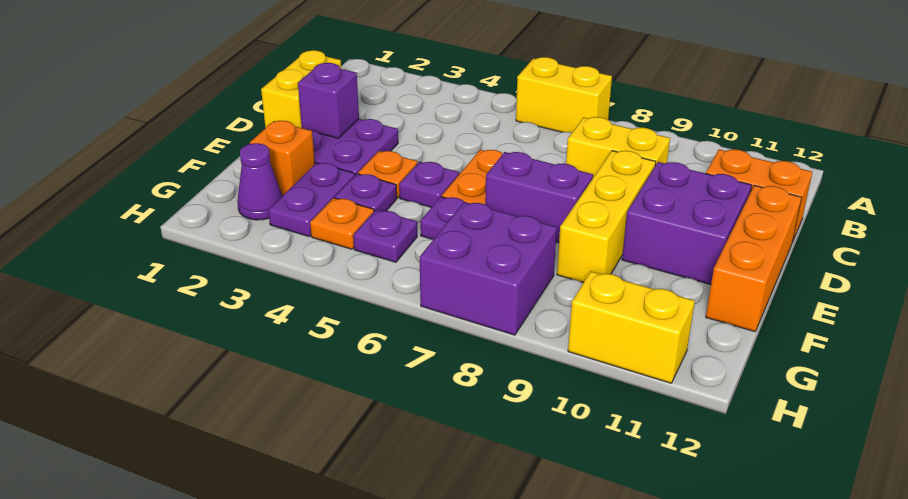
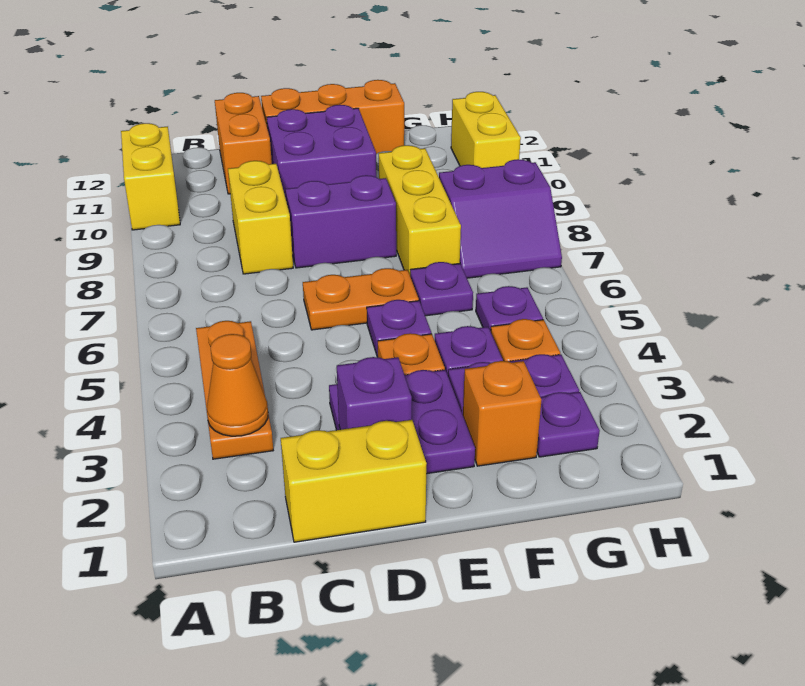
yellow brick A6:A7 level 1 -> yellow brick A10:A11 level 1
none -> orange plate B3:B5 level 1
none -> orange cone B3 level 2
yellow brick D9:F9 level 1 -> yellow brick F7:F9 level 1
purple brick E7:E8 level 1 -> purple brick D8:E8 level 1
purple cone G2 level 1 -> purple plate G2 level 1
purple brick G7:H8 level 1 -> purple slope G7:H8 level 1 top 8

